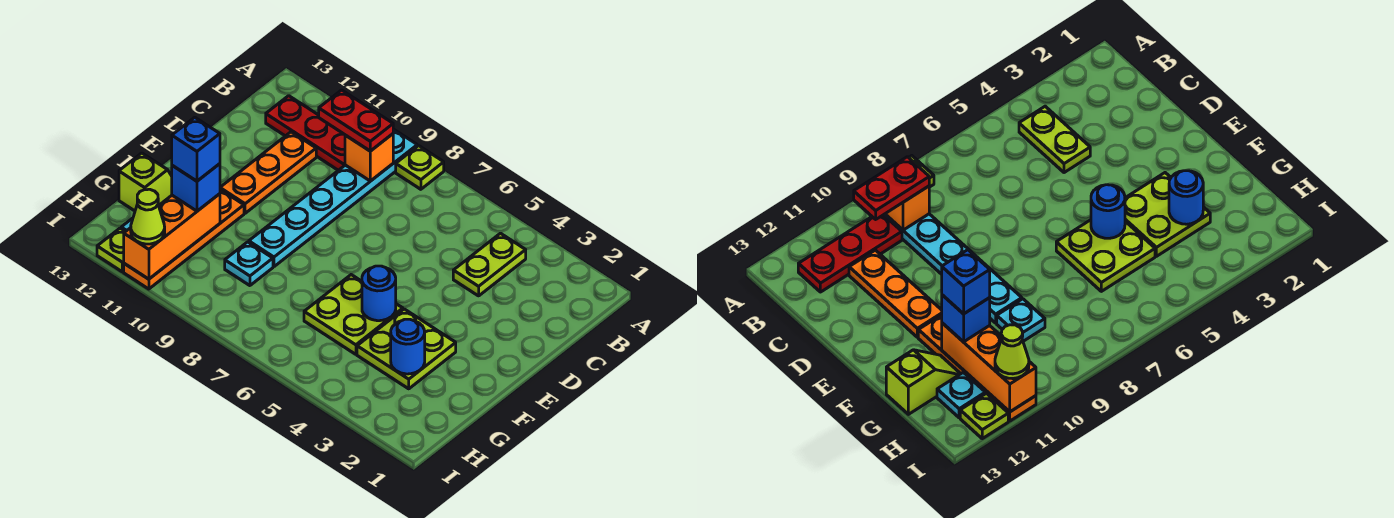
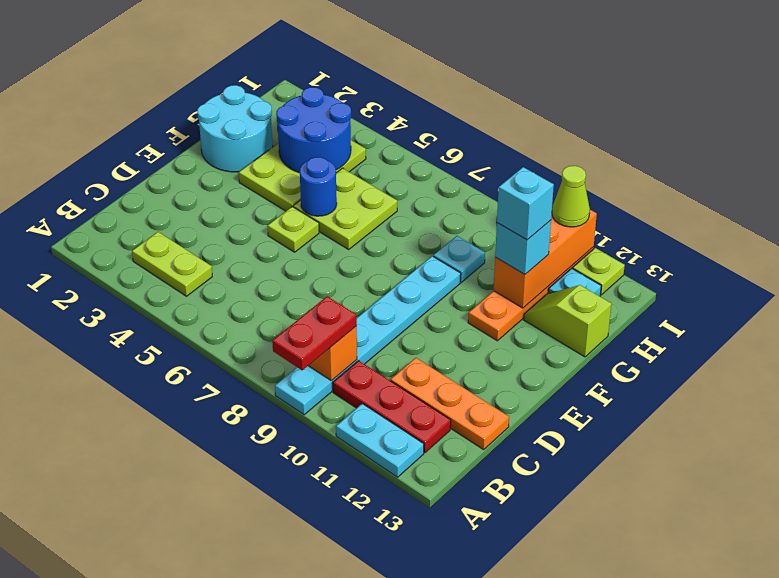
lime plate A8 level 1 -> lime plate E5 level 1
none -> cyan plate A11:A12 level 1
lime plate B4:C4 level 1 -> lime plate B3:B4 level 1
red plate B9:B10 level 3 -> red plate A9:B9 level 3
orange plate C11:E11 level 1 -> orange plate C11:C13 level 1
none -> cyan round brick F1:G2 level 1
lime plate F3:G4 level 1 -> lime plate F3:H4 level 1
blue round brick G3 level 2 -> blue round brick G3:H4 level 2
blue brick G11 level 3 -> cyan brick G11 level 3
blue brick G11 level 4 -> cyan brick G11 level 4

